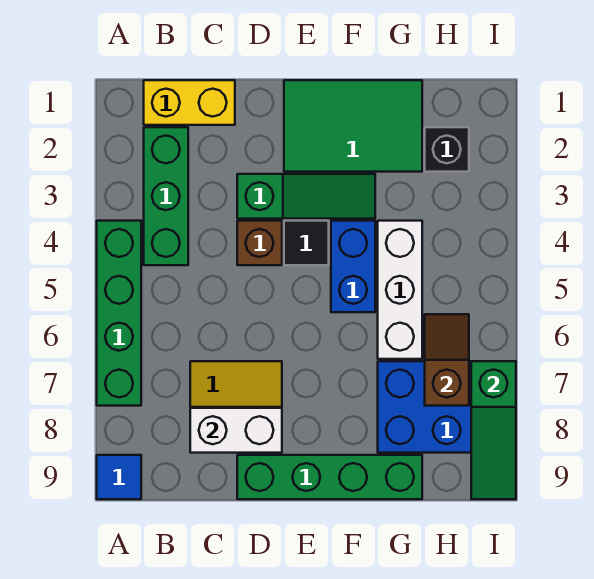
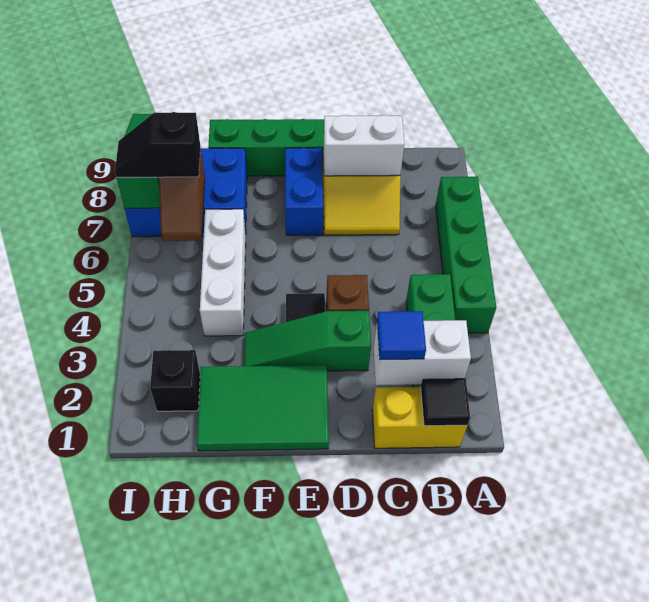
blue tile A9 level 1 -> blue tile C2 level 3
none -> black tile B1 level 2
none -> white brick B2:C2 level 2
blue brick F4:F5 level 1 -> blue brick E7:E8 level 1
none -> black slope H7:I7 level 3 top H

